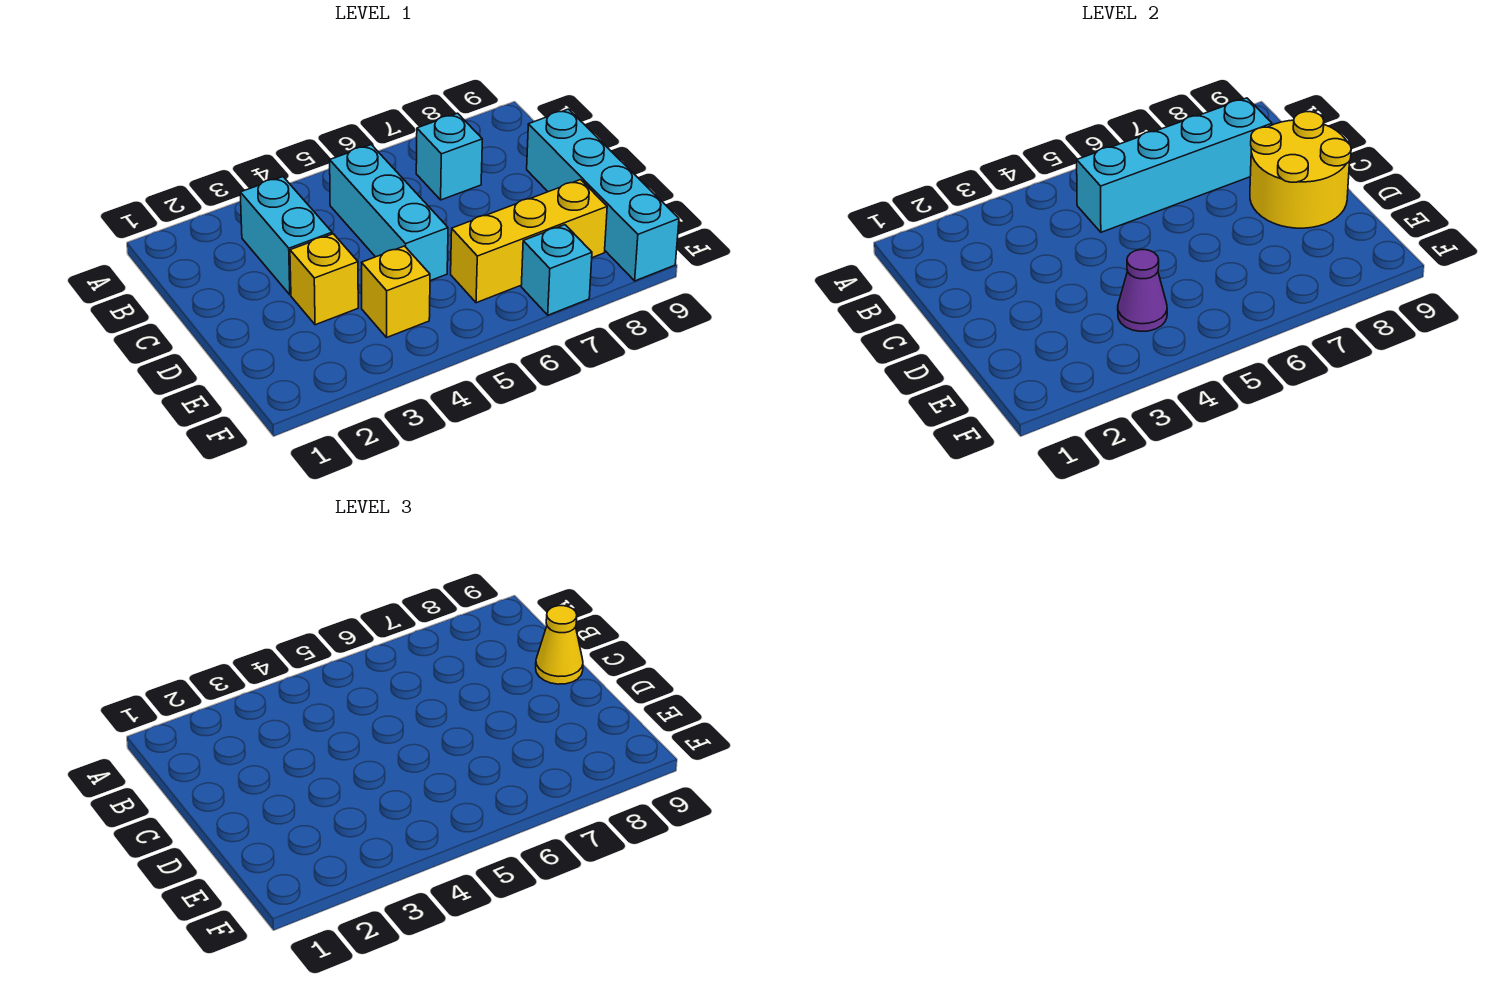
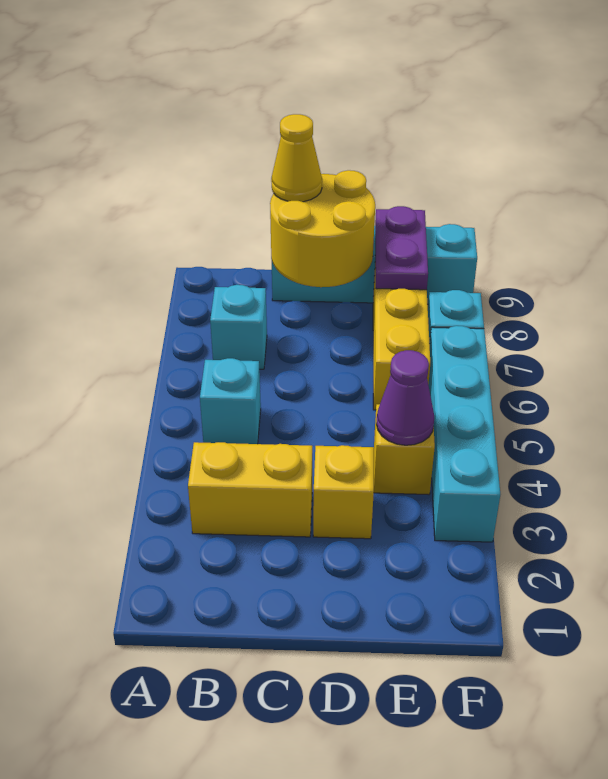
cyan brick B3:C3 level 1 -> yellow brick B3:C3 level 1
cyan brick B5:D5 level 1 -> cyan brick B5 level 1
cyan brick B5:B8 level 2 -> cyan brick F3:F6 level 1
none -> purple plate E8:E9 level 2

